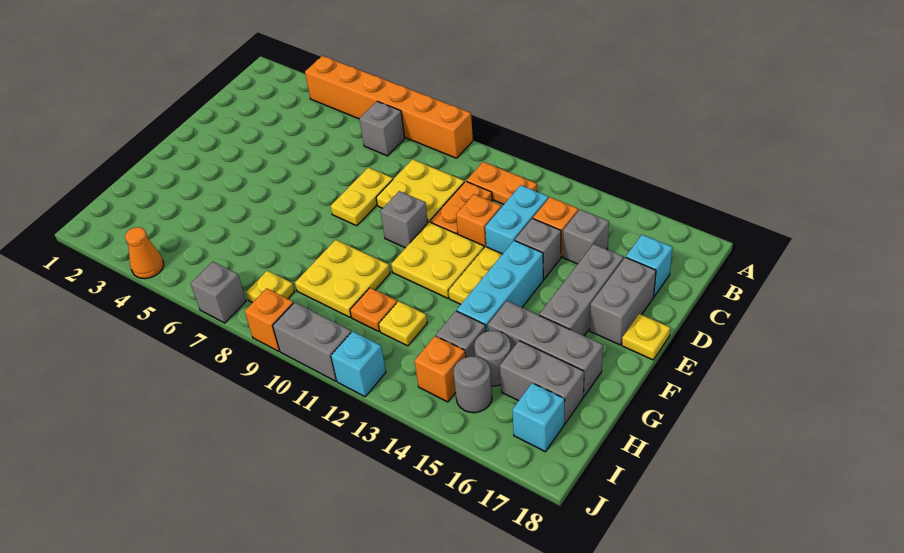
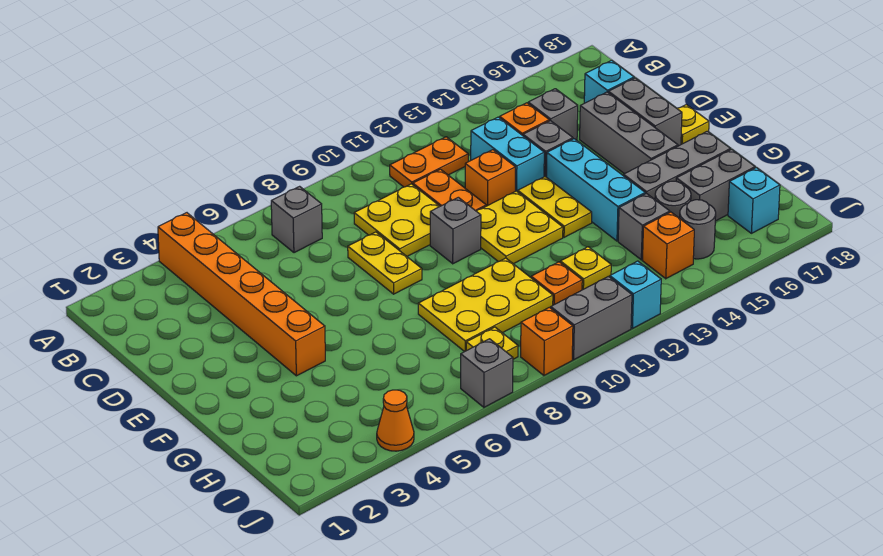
orange brick A4:A9 level 1 -> orange brick A4:F4 level 1
yellow plate G9:H10 level 1 -> yellow plate G8:H10 level 1

